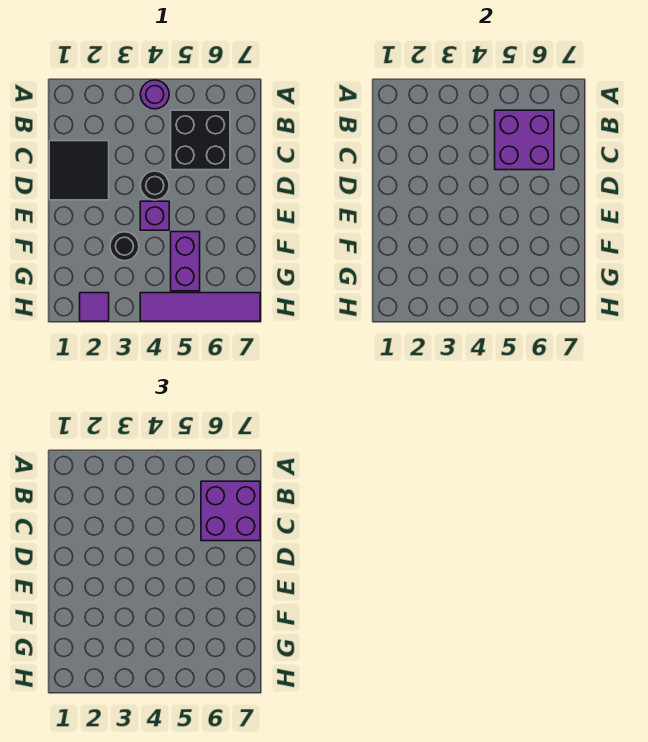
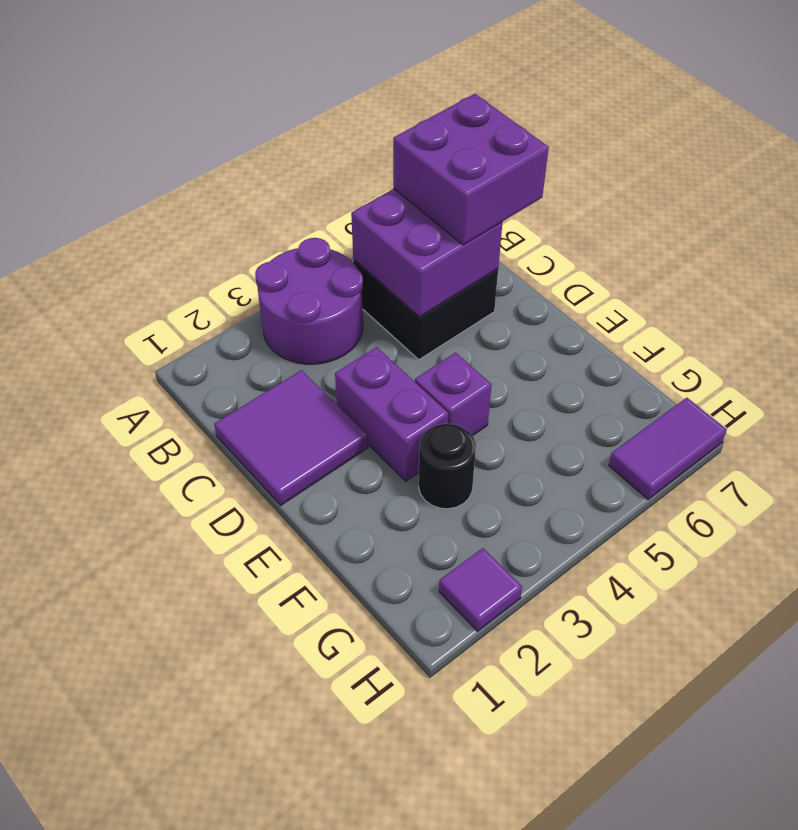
purple round brick A4 level 1 -> purple round brick A3:B4 level 1
black tile C1:D2 level 1 -> purple tile C1:D2 level 1
black round brick D4 level 1 -> none
purple brick F5:G5 level 1 -> purple brick D3:E3 level 1
purple tile H4:H7 level 1 -> purple tile H6:H7 level 1

